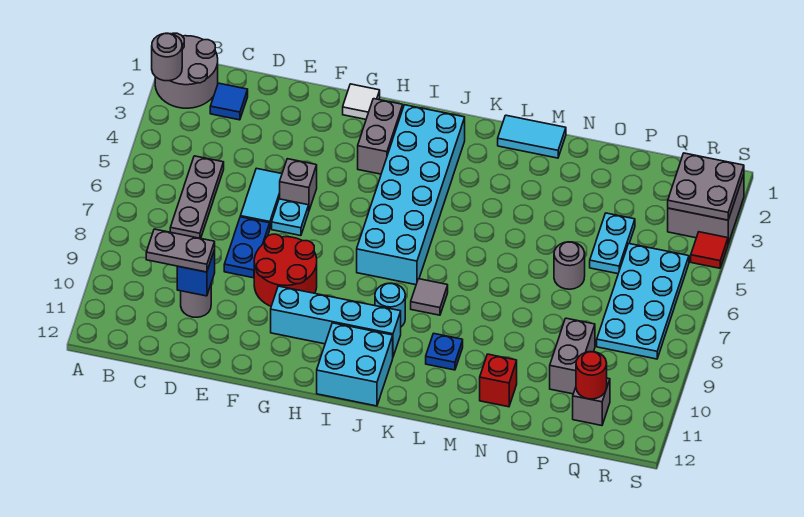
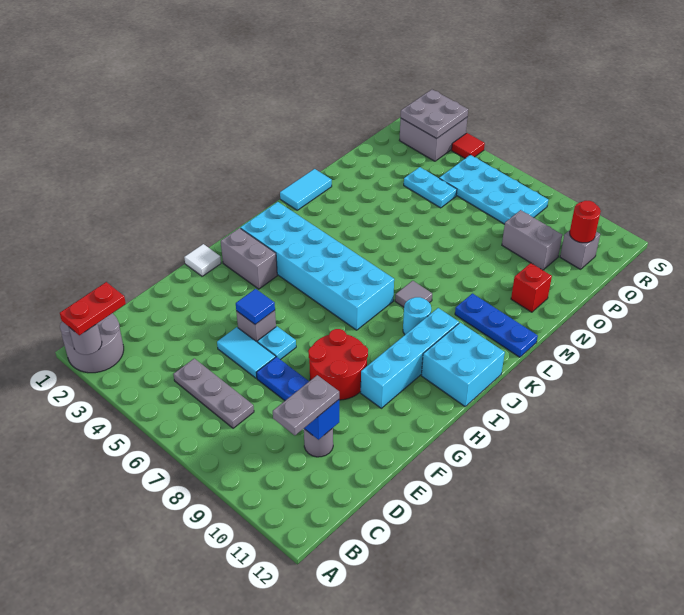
none -> red plate A2:B2 level 3
blue tile C2 level 1 -> blue tile F5 level 2
blue plate L10 level 1 -> blue plate L10:L12 level 1
grey round brick O6 level 1 -> none

